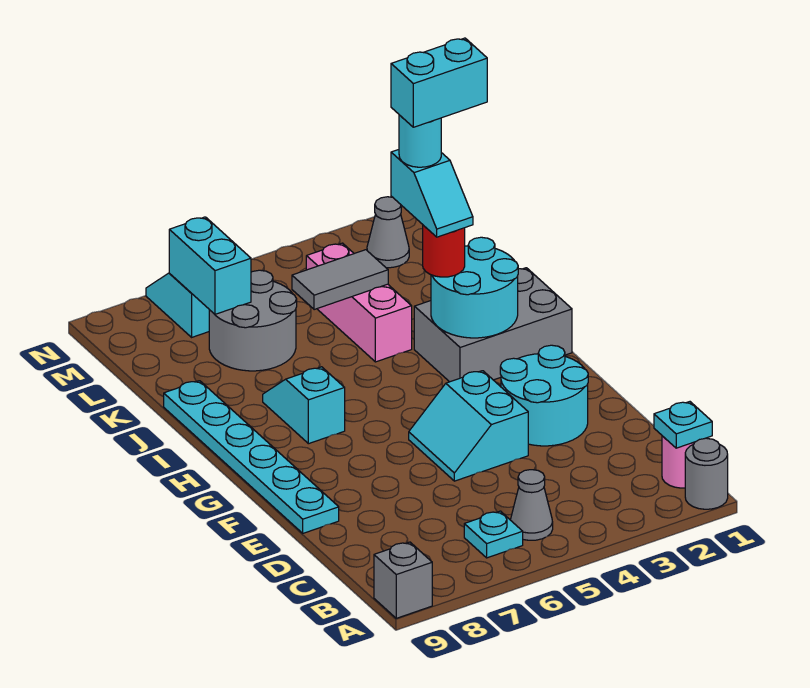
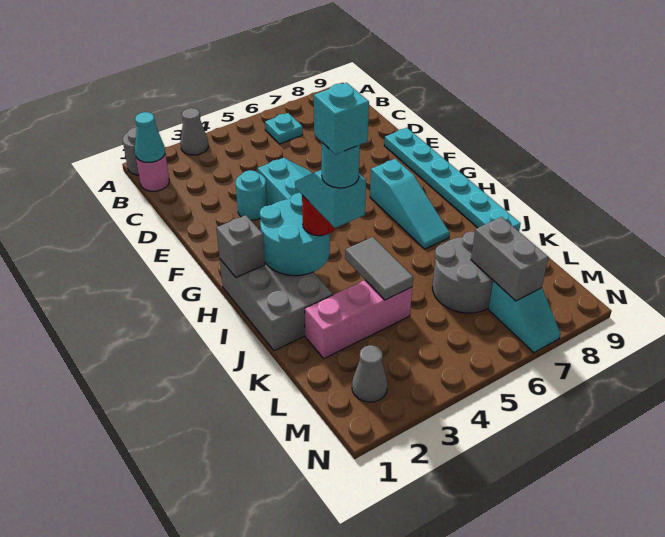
grey brick A9 level 1 -> grey brick H1 level 2
cyan plate B1 level 2 -> cyan cone B1 level 2
grey cone B5 level 1 -> grey cone A3 level 1
cyan round brick E2:F3 level 1 -> cyan round brick E3 level 1
grey brick H1:I3 level 1 -> grey brick H1:J2 level 1
cyan slope H7:I7 level 1 top H -> cyan slope G7:I7 level 1 top G
cyan brick J2:J3 level 6 -> cyan brick J3 level 6
pink brick J4:L4 level 1 -> pink brick K2:K4 level 1
grey tile K4:K5 level 2 -> grey tile J4:K4 level 2
cyan brick L7:M7 level 2 -> grey brick L7:M7 level 2

